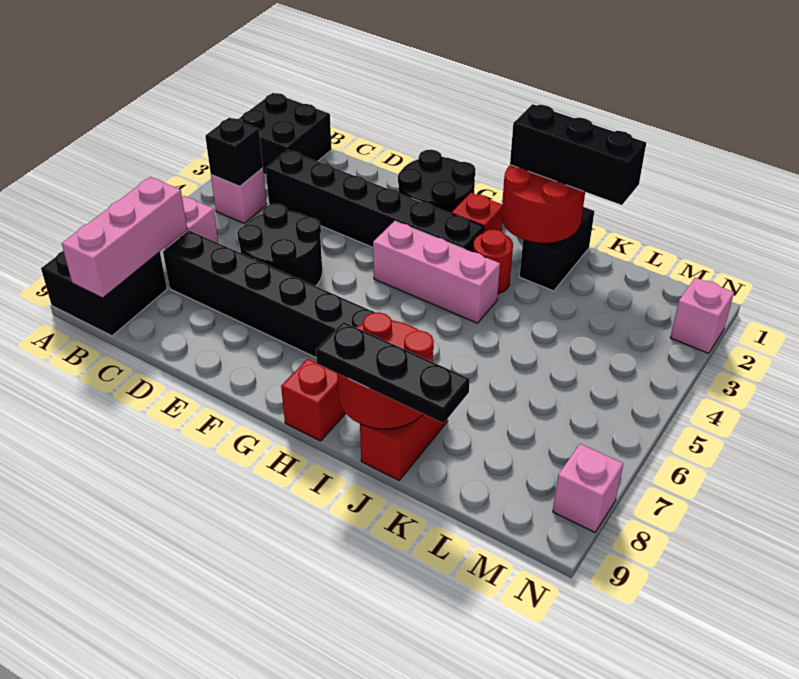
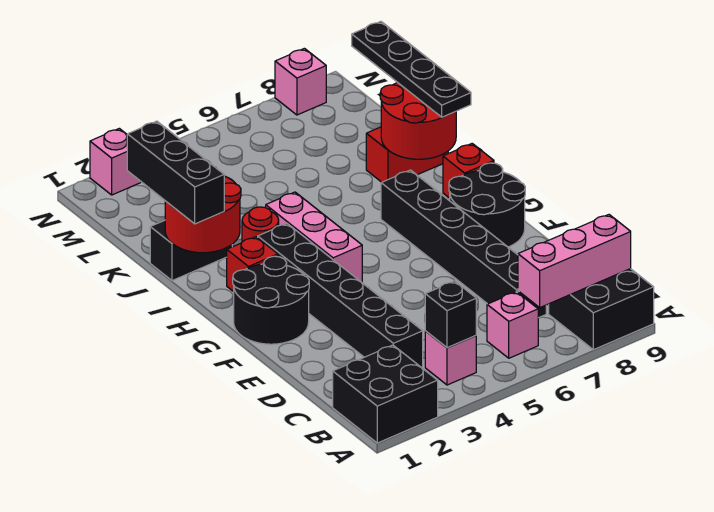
black round brick D5:E6 level 1 -> black round brick F8:G9 level 1
black plate I9:K9 level 3 -> black plate I9:L9 level 3

